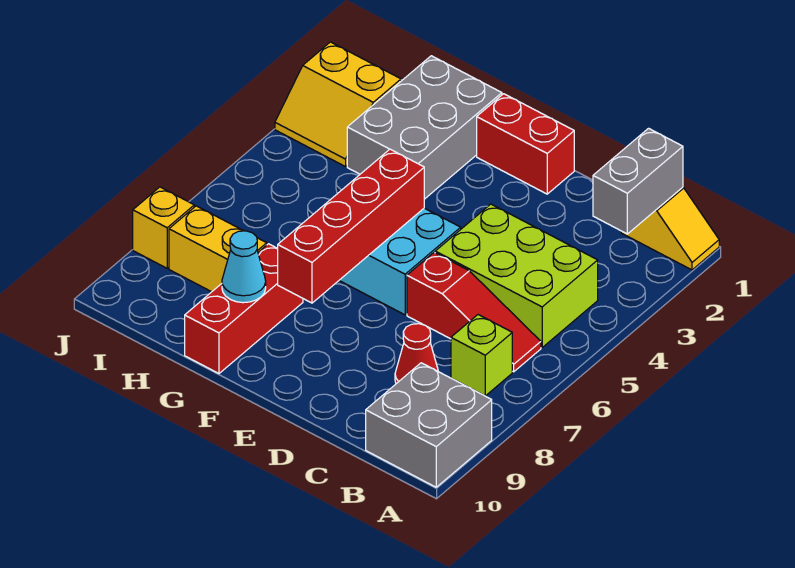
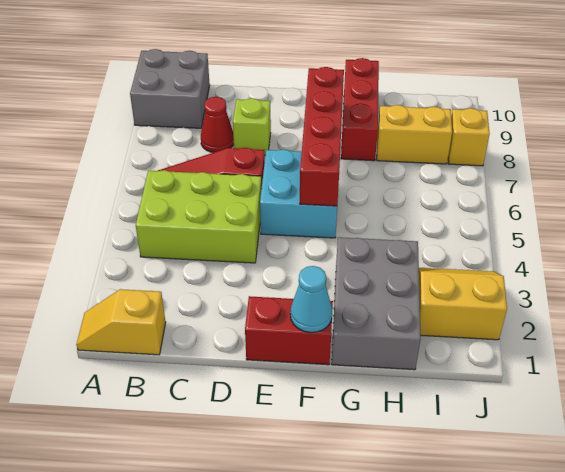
grey brick B1:B2 level 2 -> none
lime brick B7 level 1 -> lime brick D8 level 1
cyan cone G9 level 2 -> cyan cone F1 level 2

